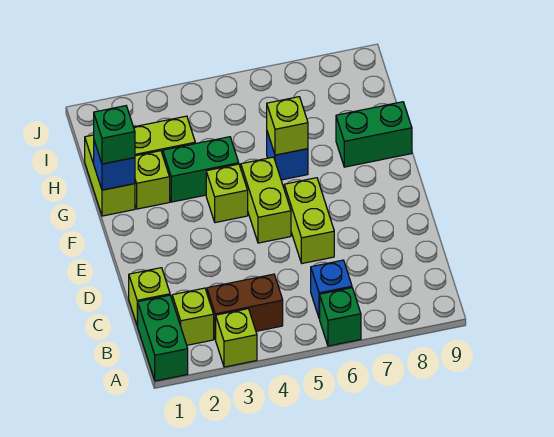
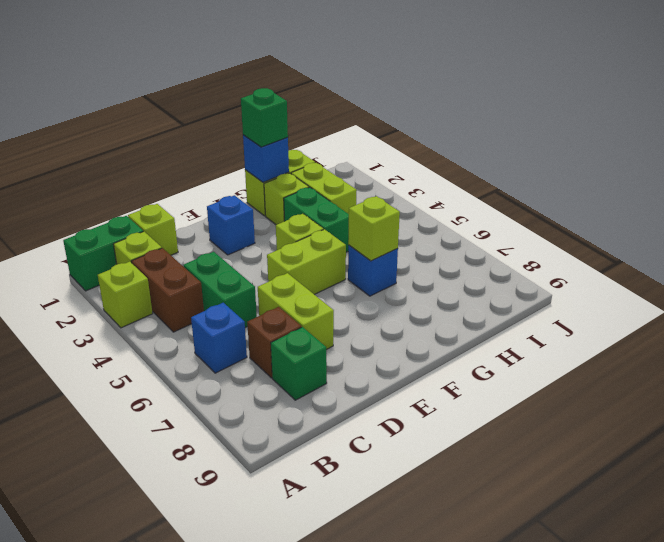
green brick A6 level 1 -> green brick C8 level 1
none -> brown brick C7 level 1
lime brick D6:E6 level 1 -> lime brick D6:D7 level 1
none -> blue brick E2 level 1
green brick G8:G9 level 1 -> green brick C4:C5 level 1

